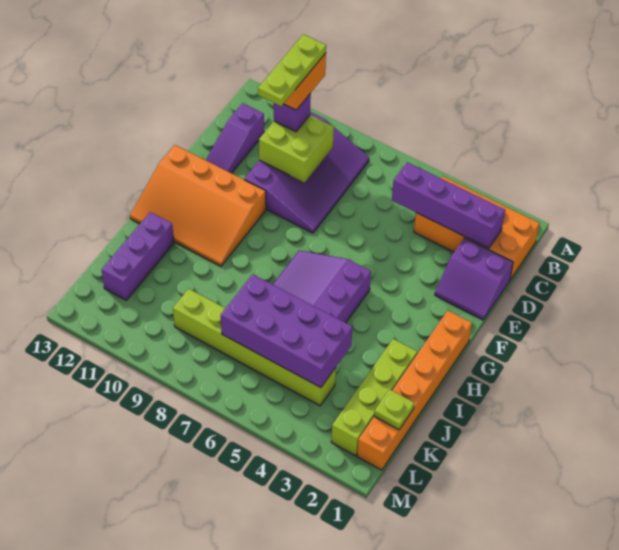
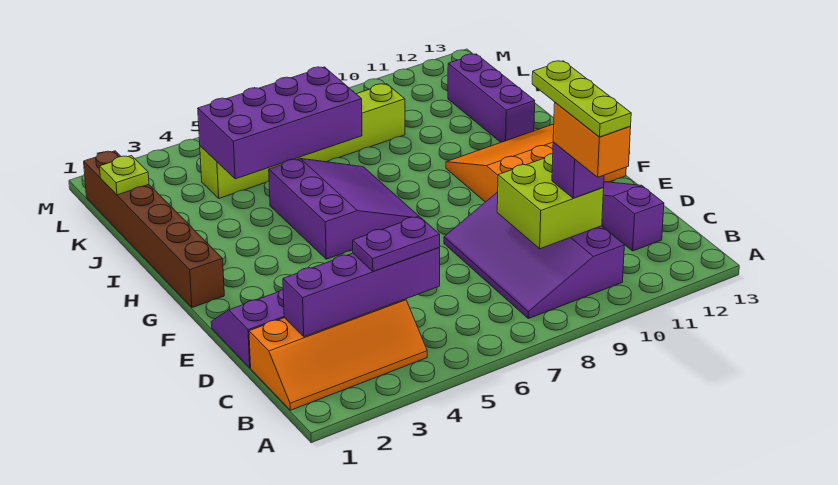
orange brick B1:C4 level 1 -> orange slope B1:C4 level 1 top C
none -> purple plate C4:C5 level 3
orange brick G1:L1 level 1 -> brown brick G1:L1 level 1
lime brick I2:L2 level 1 -> none

